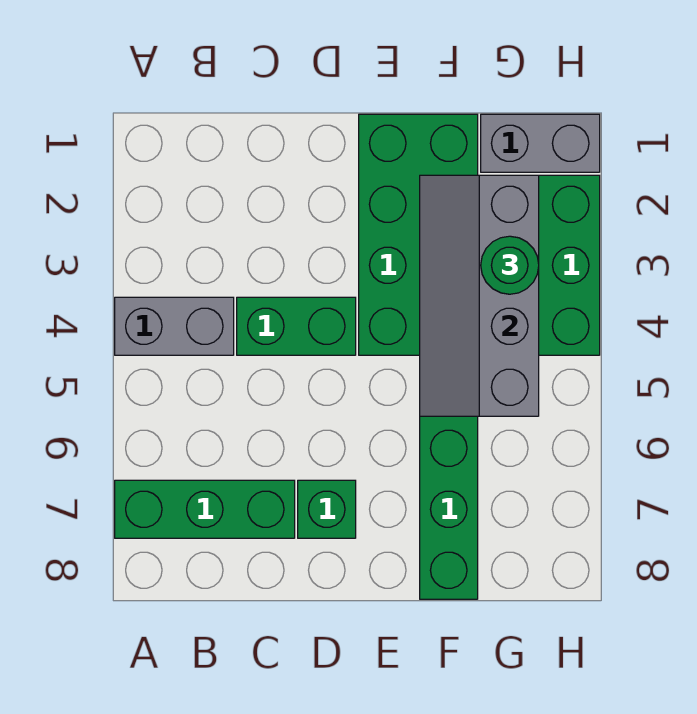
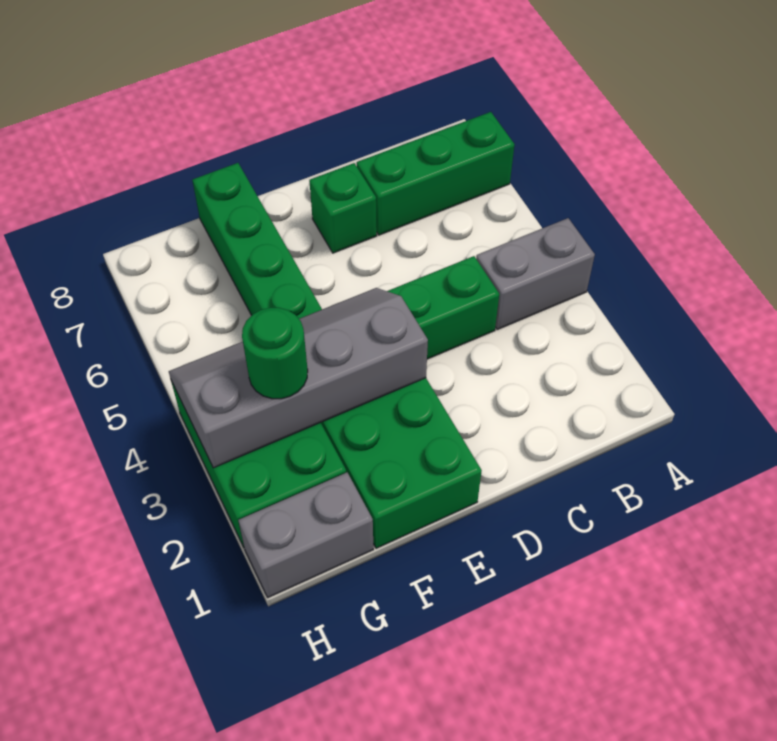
grey slope F2:G5 level 2 top G -> grey slope E3:H4 level 2 top 3

